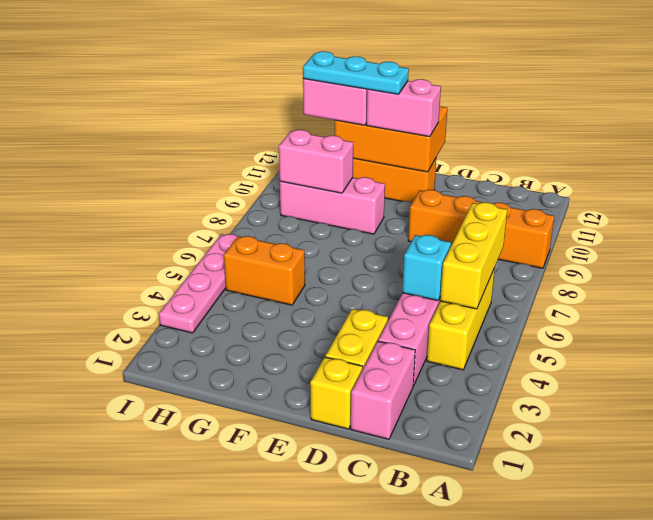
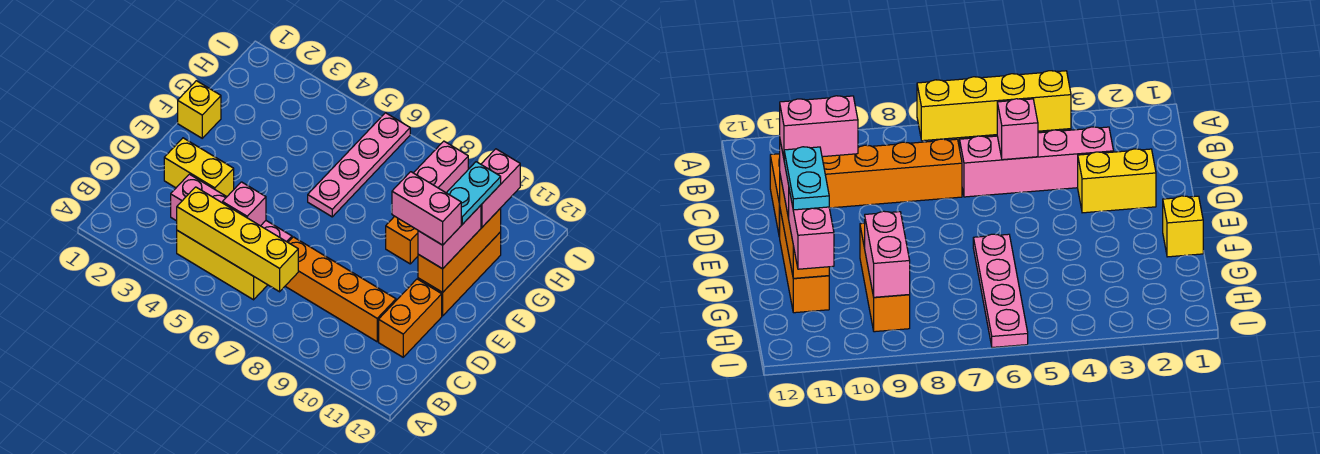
orange brick A9:D9 level 1 -> orange brick C7:C10 level 1
yellow brick B5:B7 level 2 -> yellow brick B4:B7 level 2
pink brick C1:C2 level 1 -> pink brick E10:E11 level 4
cyan brick C5 level 2 -> pink brick C5 level 2
yellow brick D1 level 1 -> yellow brick F1 level 1
orange brick E11:G12 level 2 -> orange brick E11:G11 level 2
pink brick F9:H9 level 1 -> orange brick F9:H9 level 1
cyan plate F11:H11 level 4 -> cyan plate F11:G11 level 4
orange brick G5:H5 level 1 -> orange brick C11:D11 level 1
pink plate I3:I6 level 1 -> pink plate F6:I6 level 1

